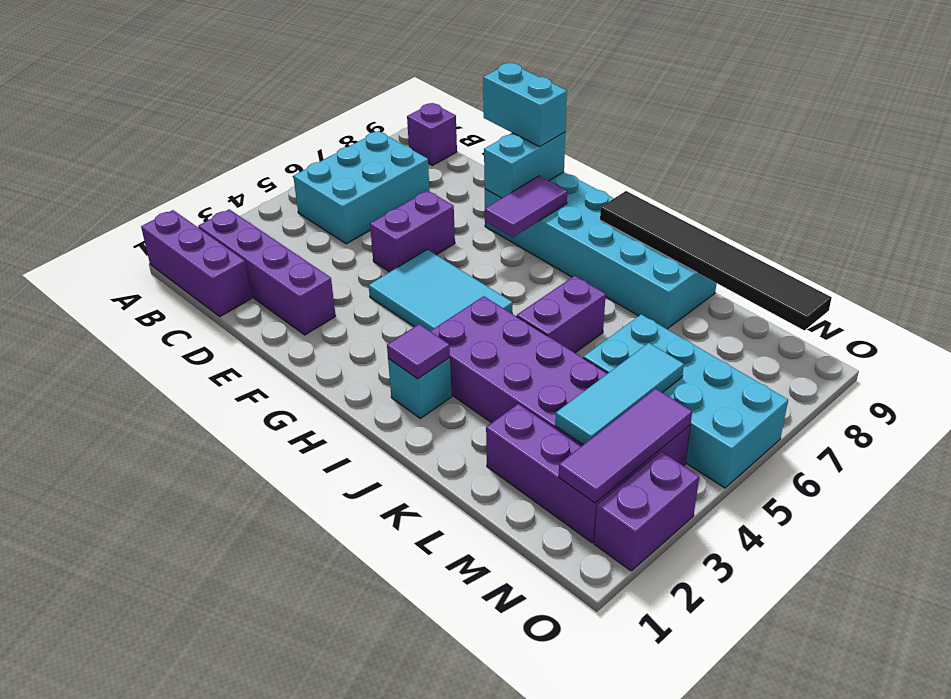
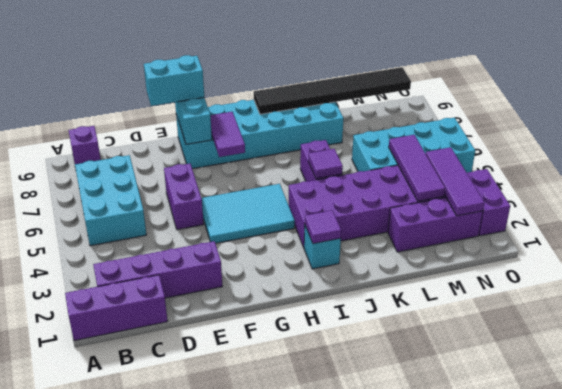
none -> purple tile J5 level 2
cyan tile M3:M5 level 2 -> purple tile M3:M5 level 2

